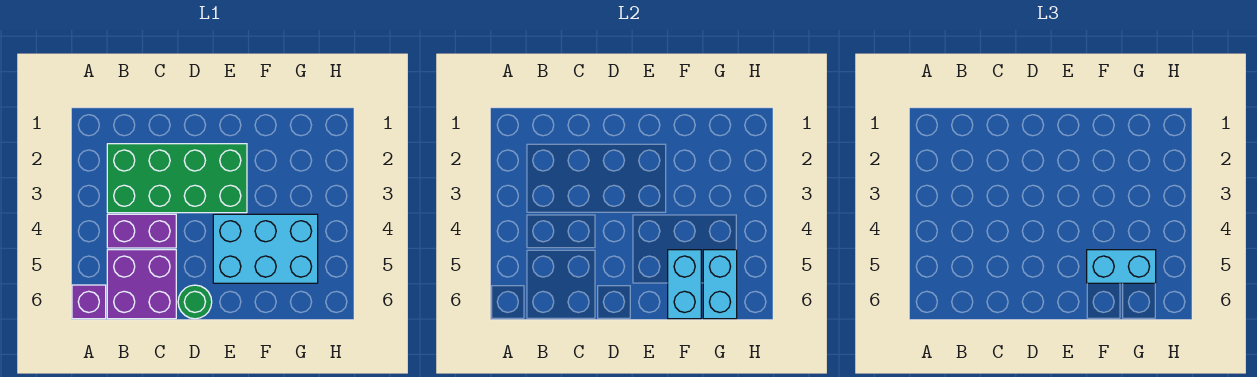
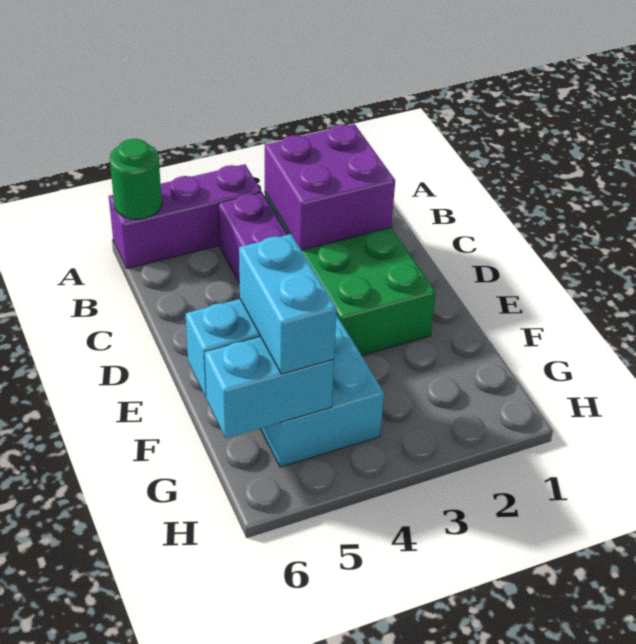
purple brick A6 level 1 -> purple brick A4:A6 level 1
purple brick B5:C6 level 1 -> purple brick B2:C3 level 2
green round brick D6 level 1 -> green round brick A6 level 2

